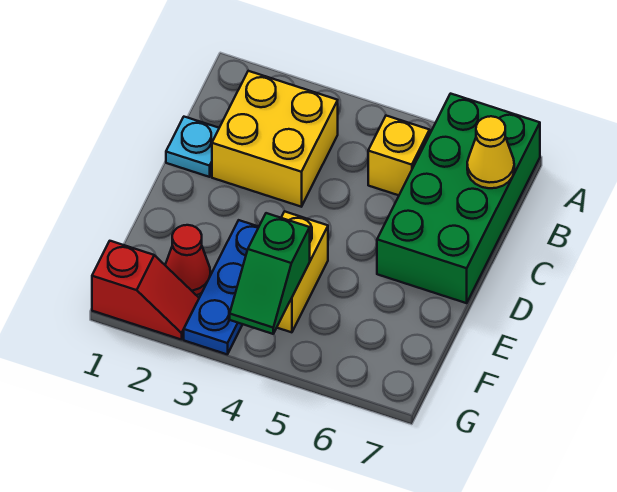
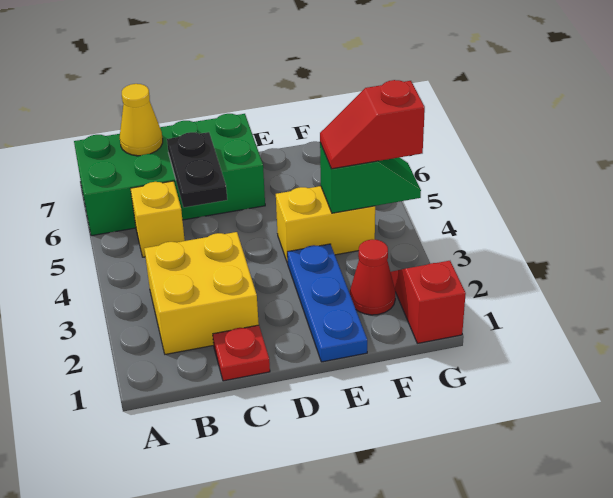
cyan plate C1 level 1 -> red plate C1 level 1
none -> black plate C5:C6 level 2
blue plate E3:G3 level 1 -> blue plate E1:E3 level 1
none -> red slope F4:G4 level 3 top G

